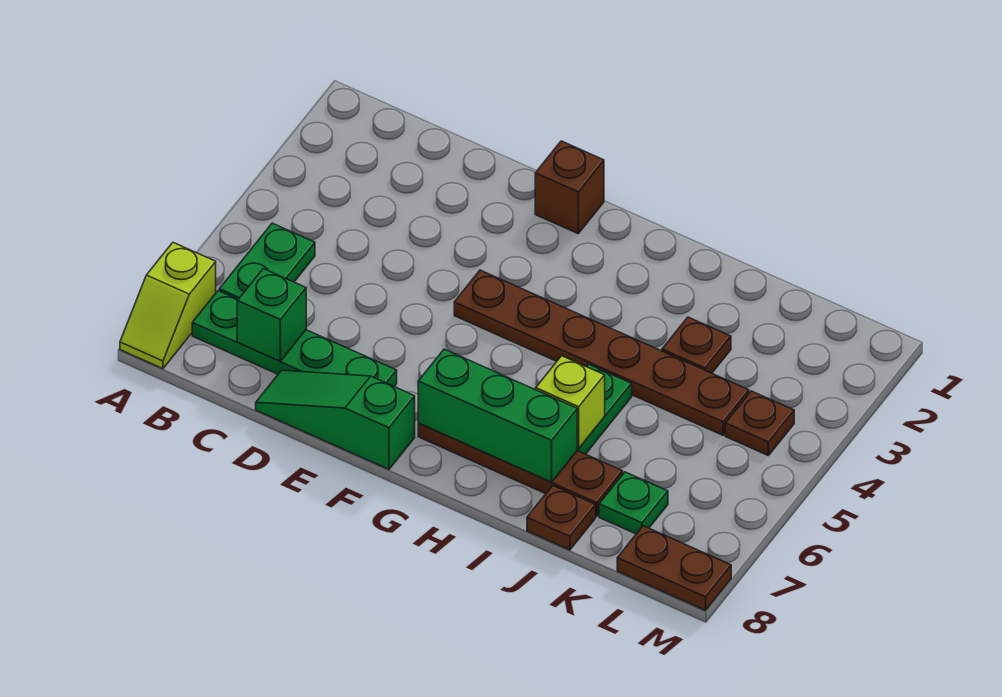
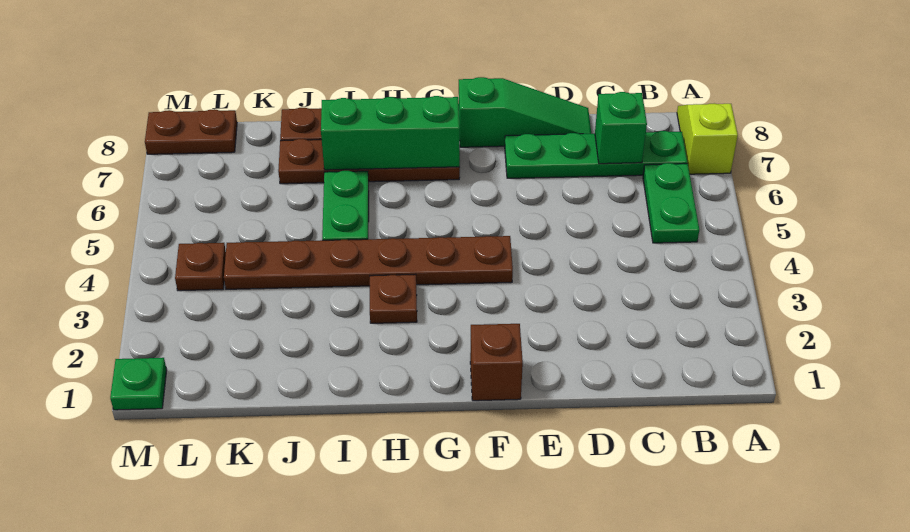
lime brick I6 level 2 -> none
brown plate J3 level 1 -> brown plate H3 level 1
green plate K7 level 1 -> green plate M1 level 1

